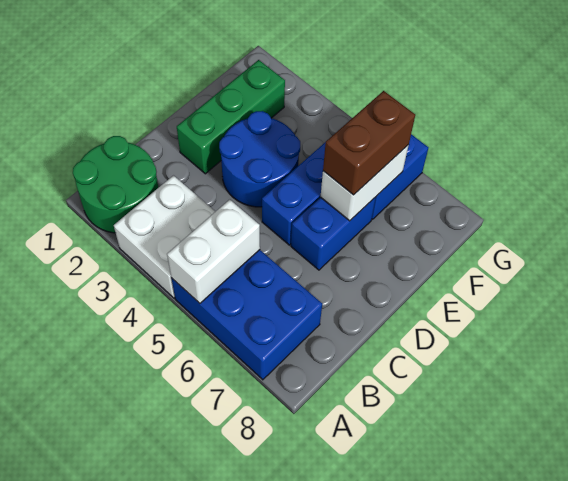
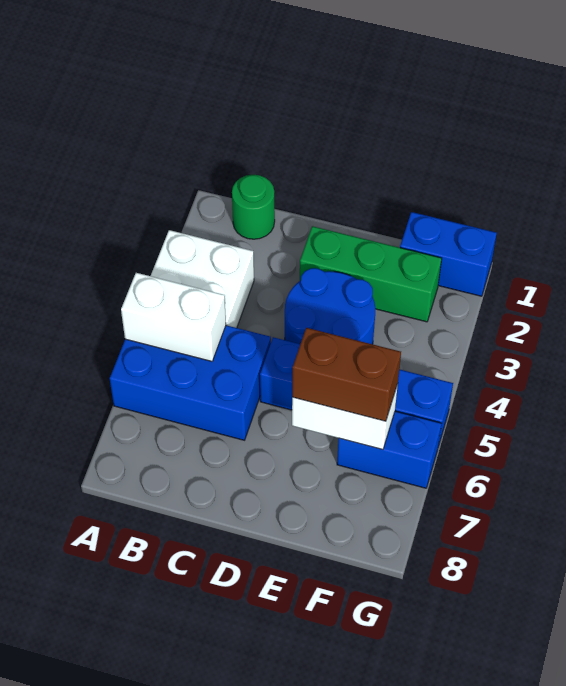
green round brick A1:B2 level 1 -> green round brick B1 level 1
blue brick A5:B7 level 1 -> blue brick A5:C6 level 1
blue brick D6:E6 level 1 -> blue brick F1:G1 level 1

